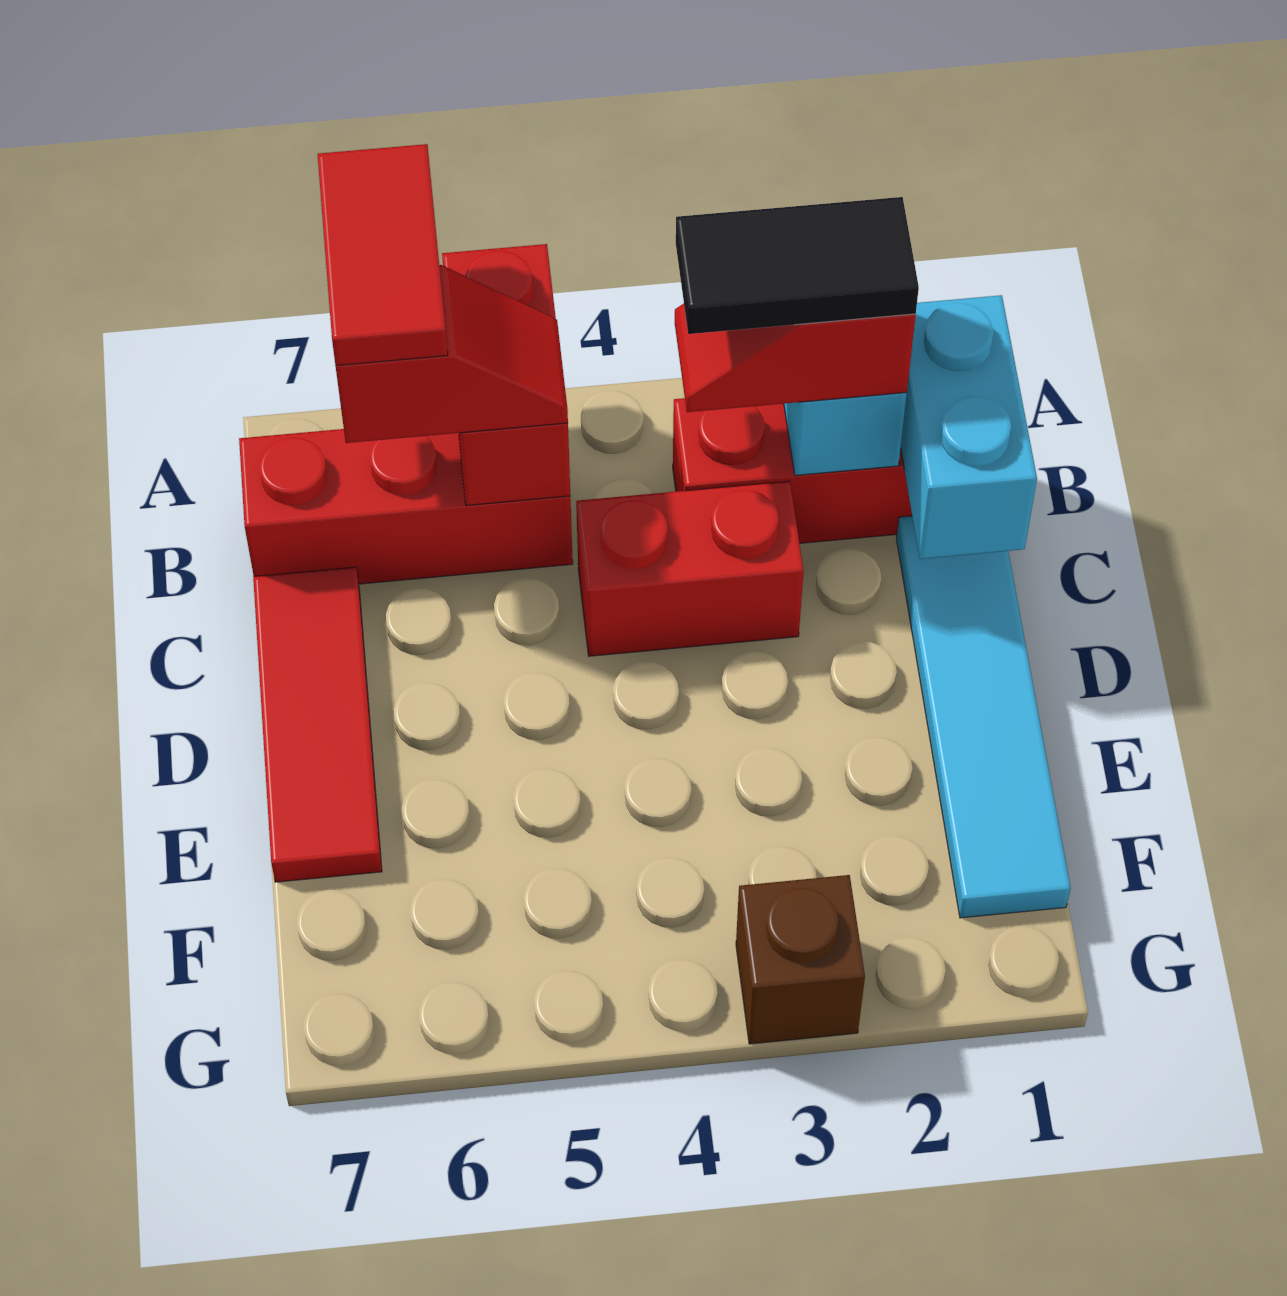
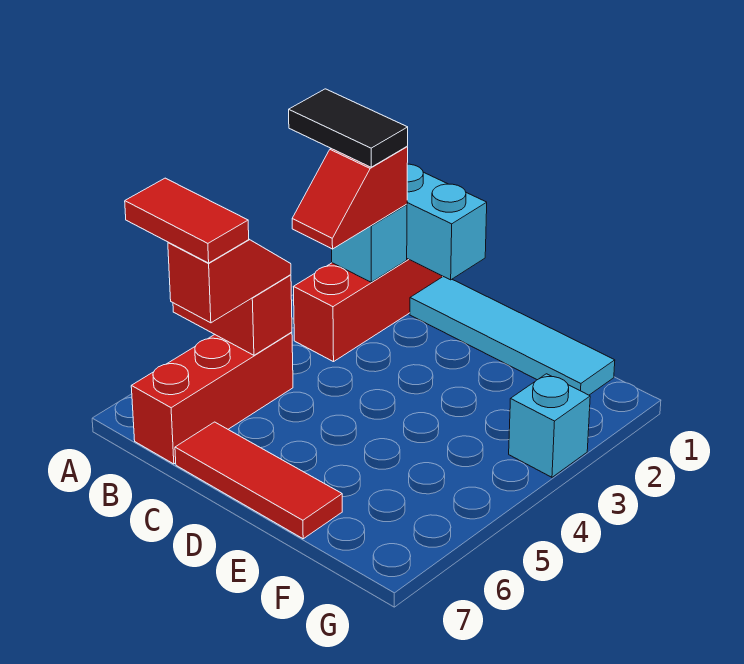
black tile B2:B3 level 4 -> black tile A2:B2 level 4
red brick C3:C4 level 1 -> none
brown brick G3 level 1 -> cyan brick G3 level 1

